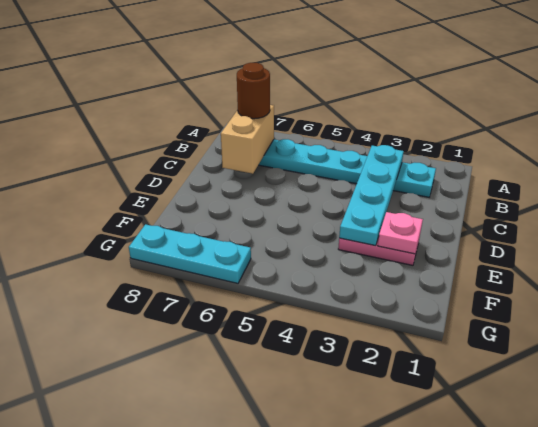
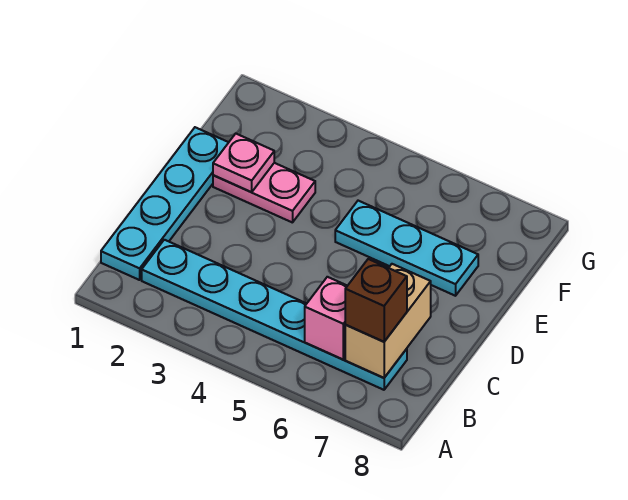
cyan plate B3:E3 level 2 -> cyan plate B1:E1 level 1
none -> pink brick B6 level 2
brown round brick B7 level 3 -> brown brick B7 level 3
cyan plate G6:G8 level 1 -> cyan plate E5:E7 level 1

